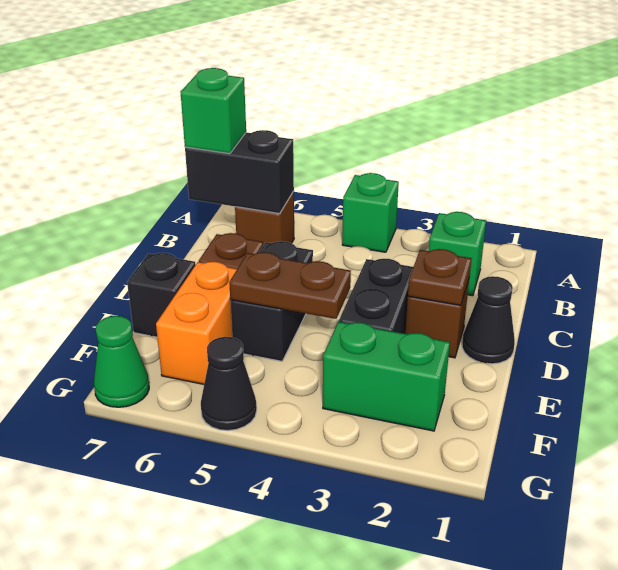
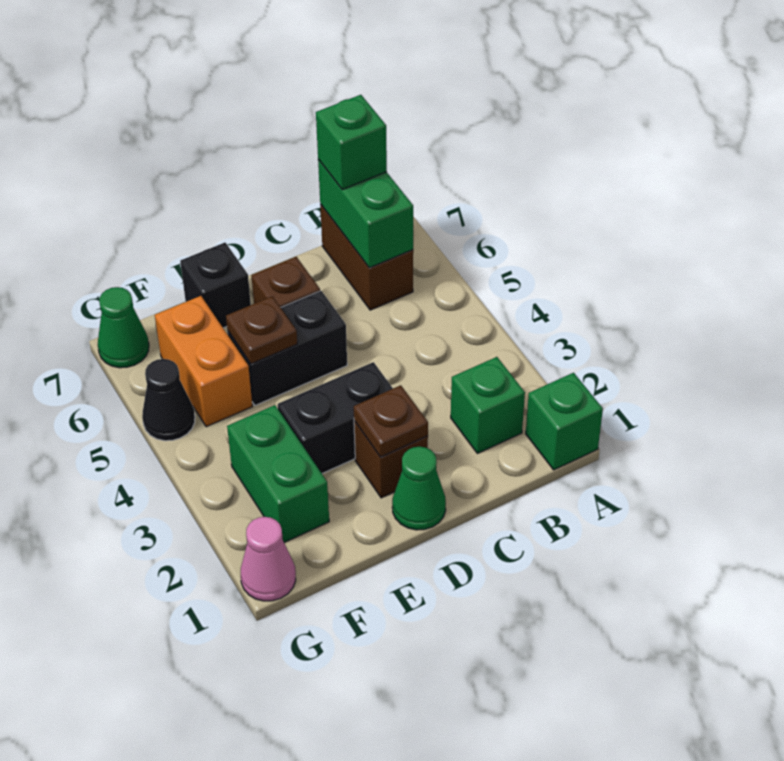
green brick A4 level 1 -> green brick A1 level 1
brown brick B6 level 1 -> brown brick B6:B7 level 1
black brick B6:B7 level 2 -> green brick B6:B7 level 2
black cone D1 level 1 -> green cone D1 level 1
brown plate E4:E5 level 2 -> brown plate E5 level 2
orange brick E6:F6 level 1 -> orange brick F5:F6 level 1
none -> pink cone G1 level 1

